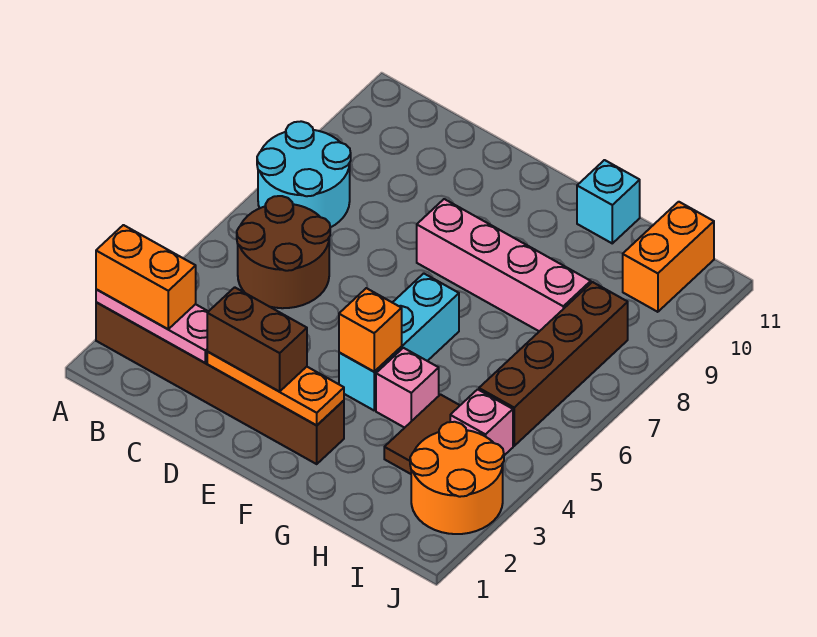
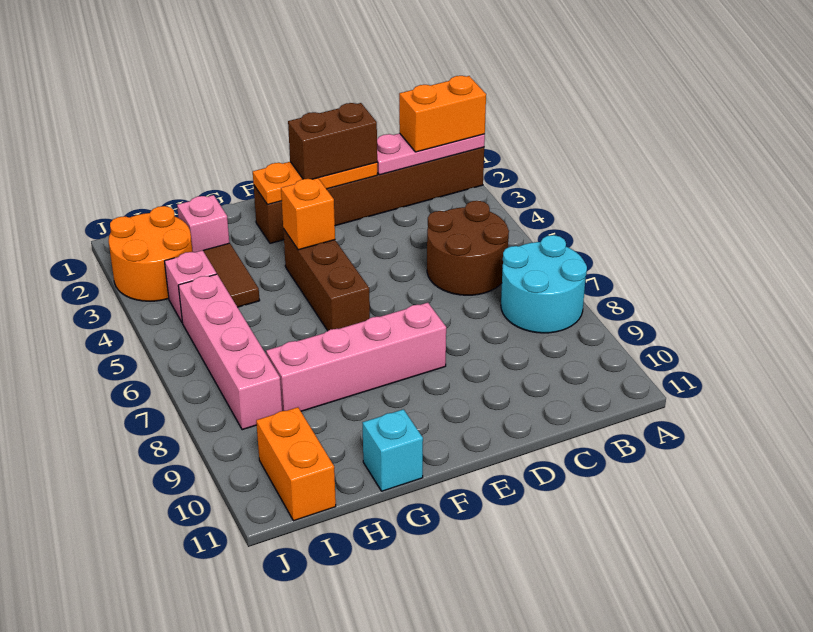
cyan brick F4:F6 level 1 -> brown brick F4:F6 level 1
pink brick G4 level 1 -> pink brick H2 level 1
brown brick I5:I8 level 1 -> pink brick I5:I8 level 1

